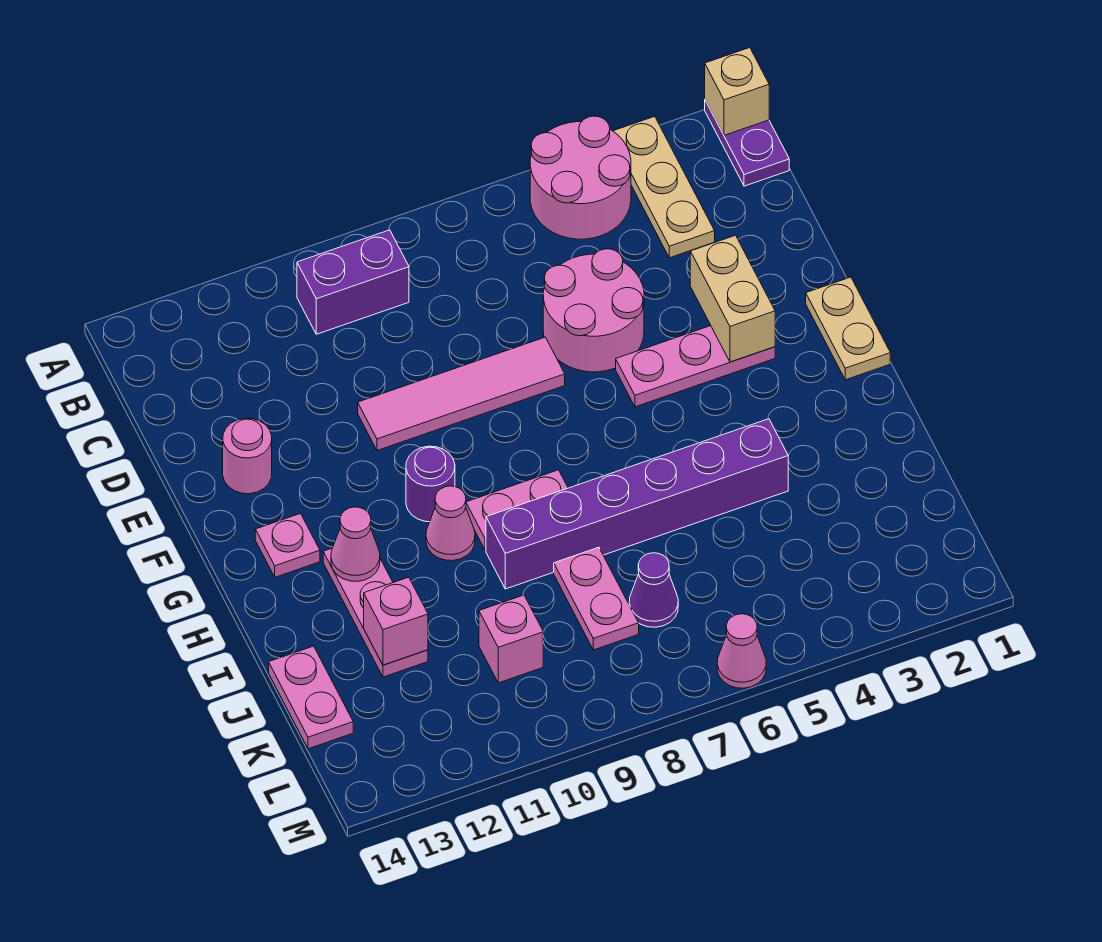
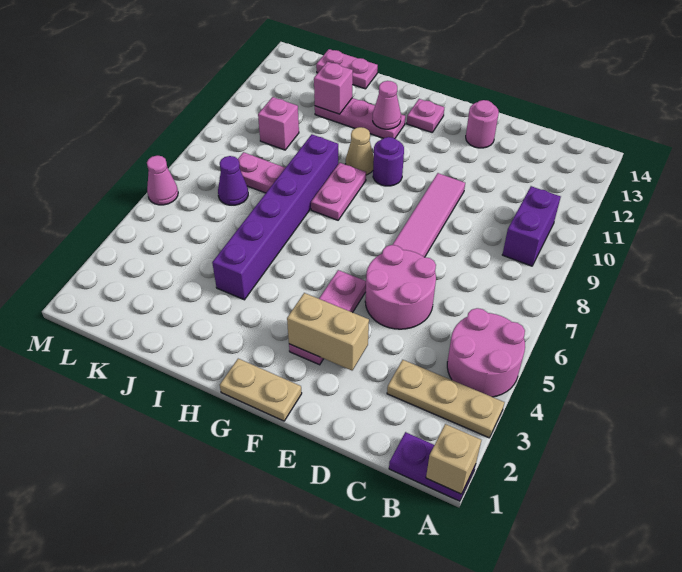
pink cone H10 level 1 -> tan cone H10 level 1

